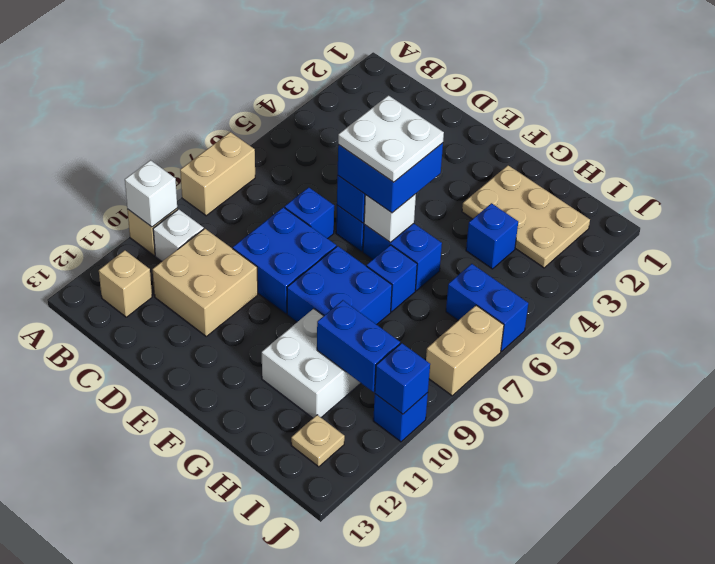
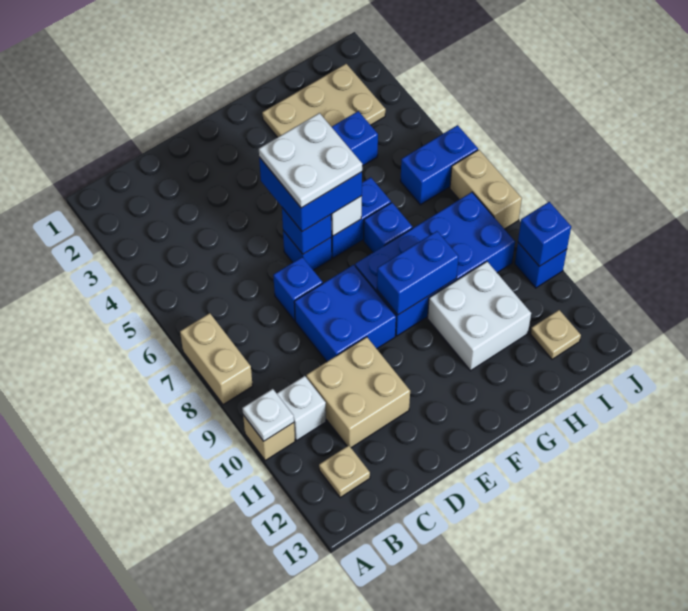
white brick A10 level 2 -> white plate A10 level 2
tan brick B12 level 1 -> tan plate B12 level 1
blue brick F8:G9 level 1 -> blue brick F8:I9 level 1
blue brick H10:I10 level 2 -> blue brick F9:G9 level 2

